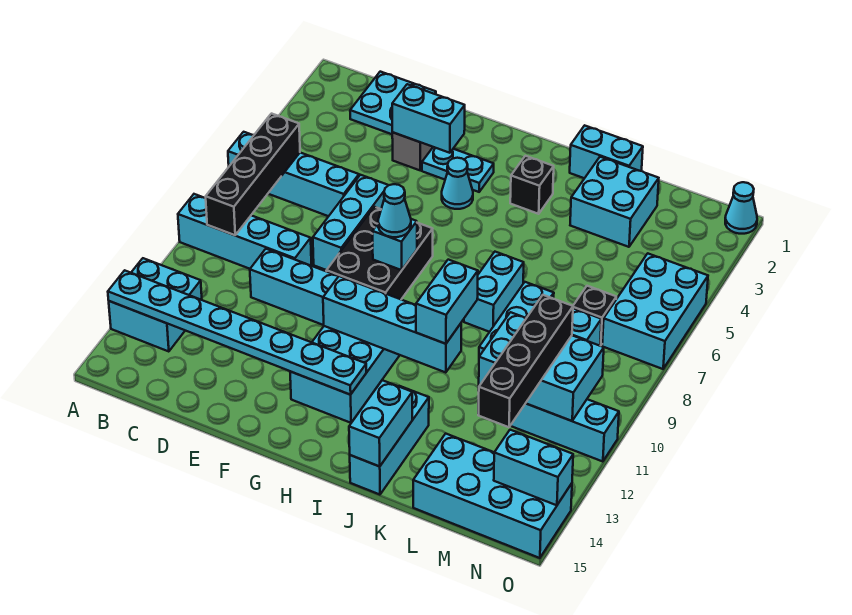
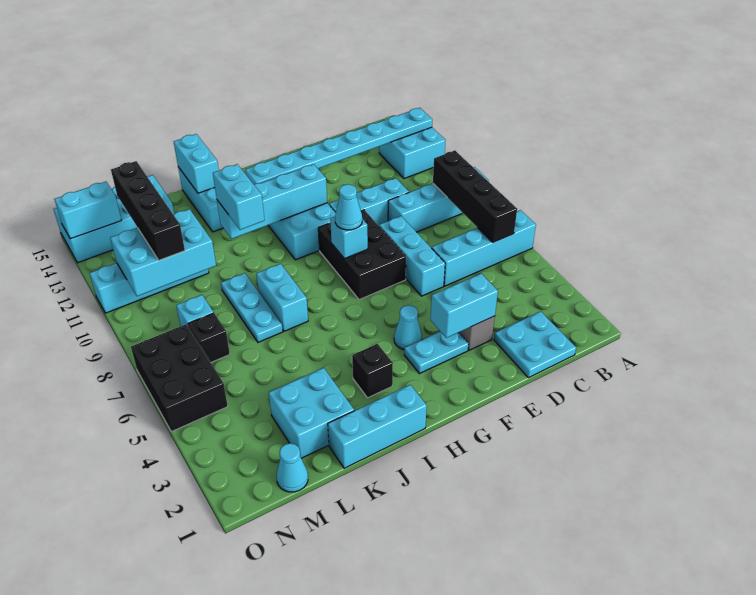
cyan brick J1:K1 level 1 -> cyan brick I1:K1 level 1
cyan brick N5:O7 level 1 -> black brick N5:O7 level 1
cyan cone O1 level 1 -> cyan cone M1 level 1

